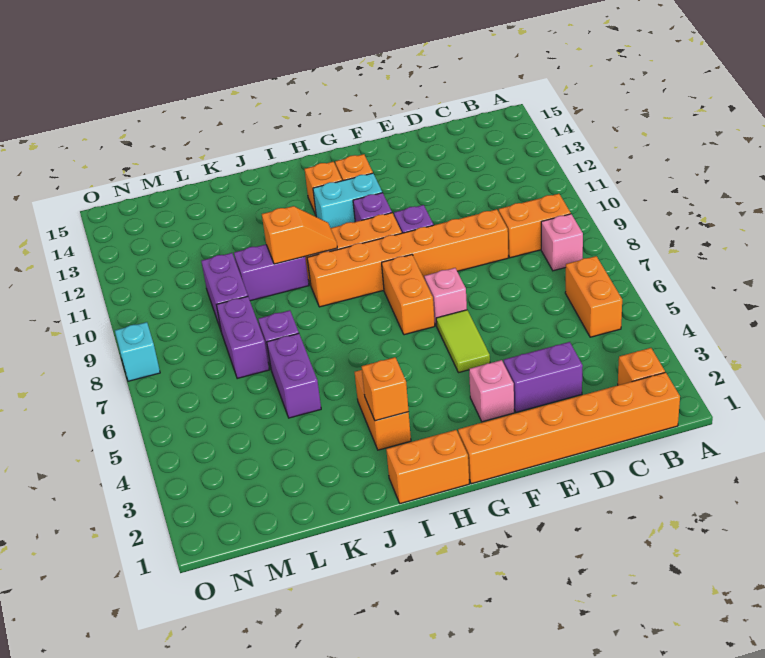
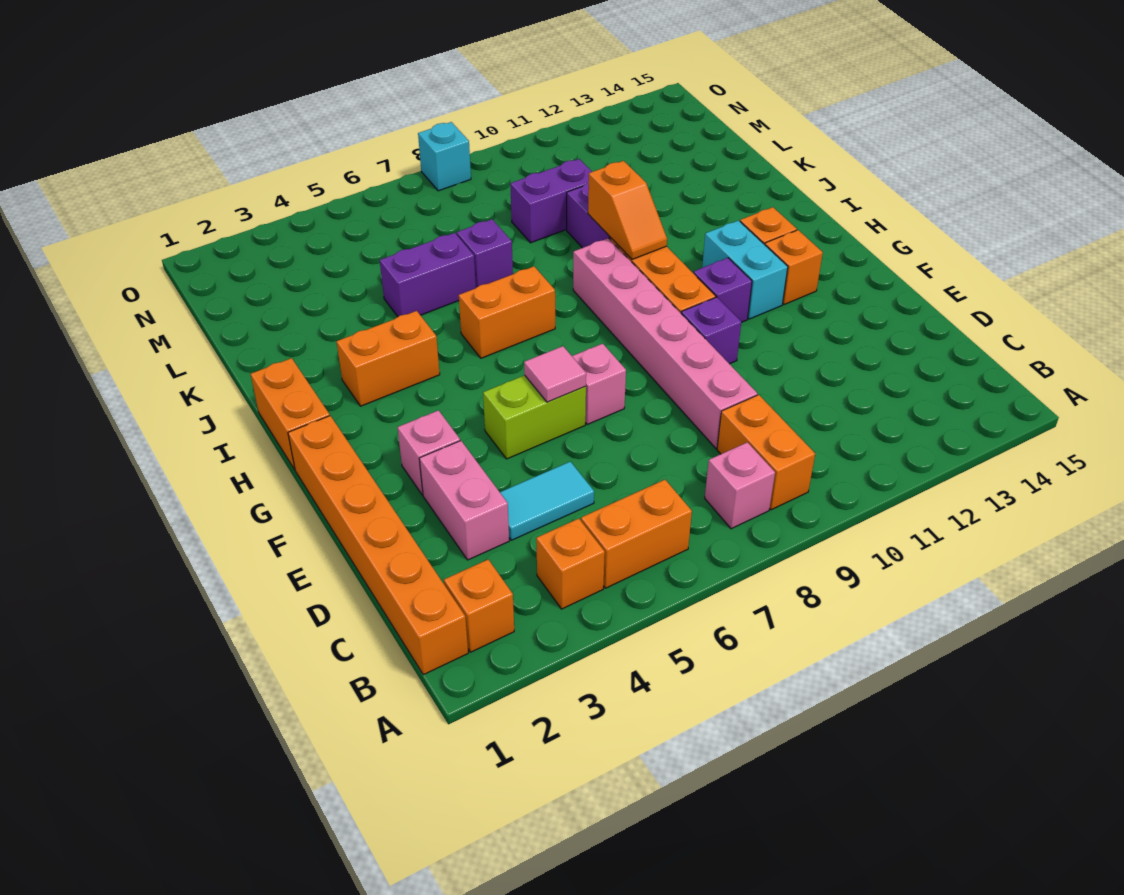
purple brick D3:E3 level 1 -> pink brick D3:E3 level 1
none -> cyan tile D4:D5 level 1
orange brick D9:I9 level 1 -> pink brick D9:I9 level 1
lime tile F5:F6 level 1 -> lime brick F5:F6 level 1
none -> pink tile F6 level 2
orange brick G7:G8 level 1 -> orange brick I6:I7 level 1
orange brick I3 level 2 -> orange brick B4 level 1
purple brick L7:L8 level 1 -> none

